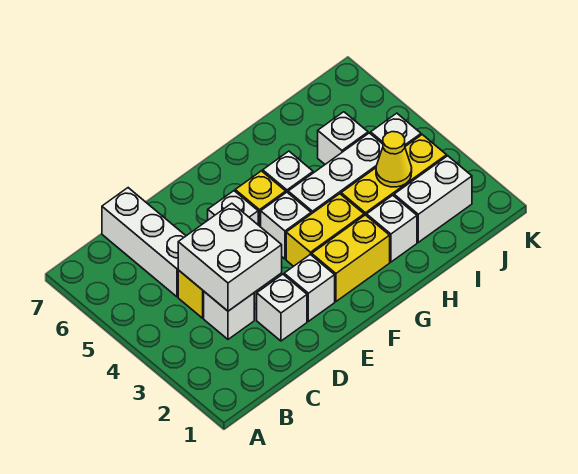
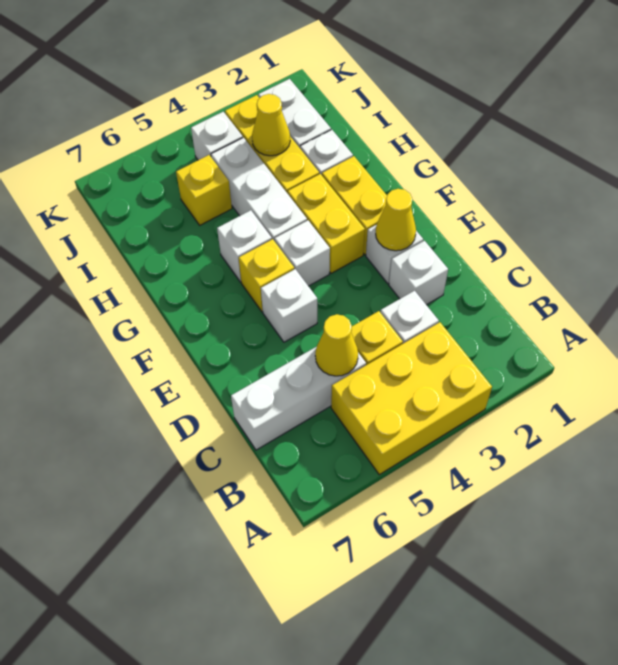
none -> yellow brick A3:B5 level 1
white brick C3:D4 level 2 -> none
none -> yellow cone C5 level 2
none -> yellow cone E2 level 2
white brick I5 level 1 -> yellow brick I5 level 1

